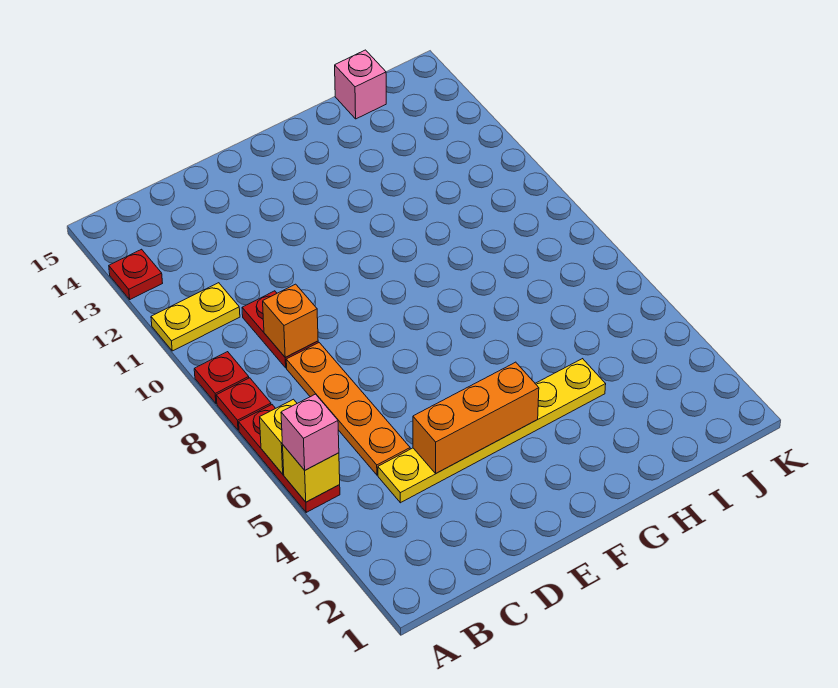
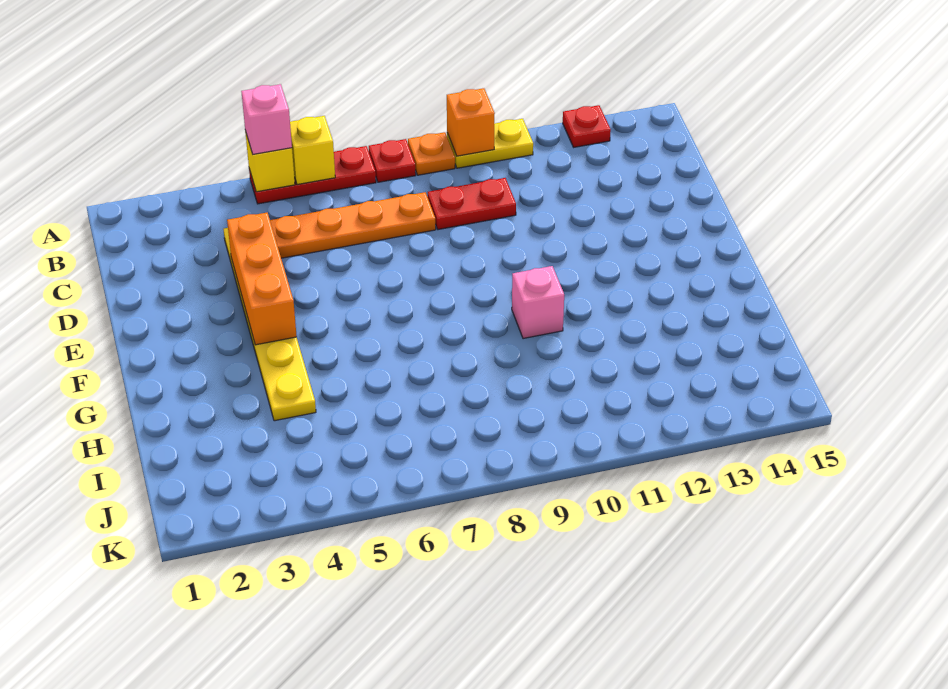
red plate A9 level 1 -> orange plate A9 level 1
yellow plate A11:B11 level 1 -> yellow plate A10:A11 level 1
orange brick C9 level 2 -> orange brick A10 level 2
pink brick I15 level 1 -> pink brick G10 level 1

